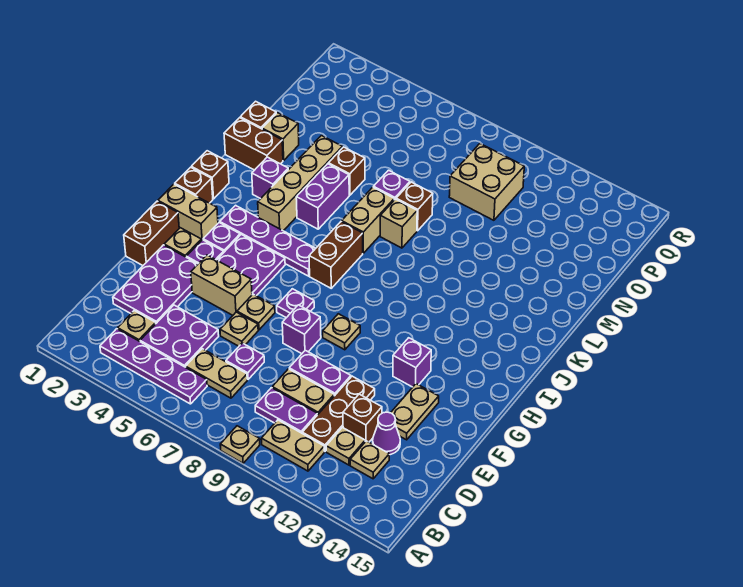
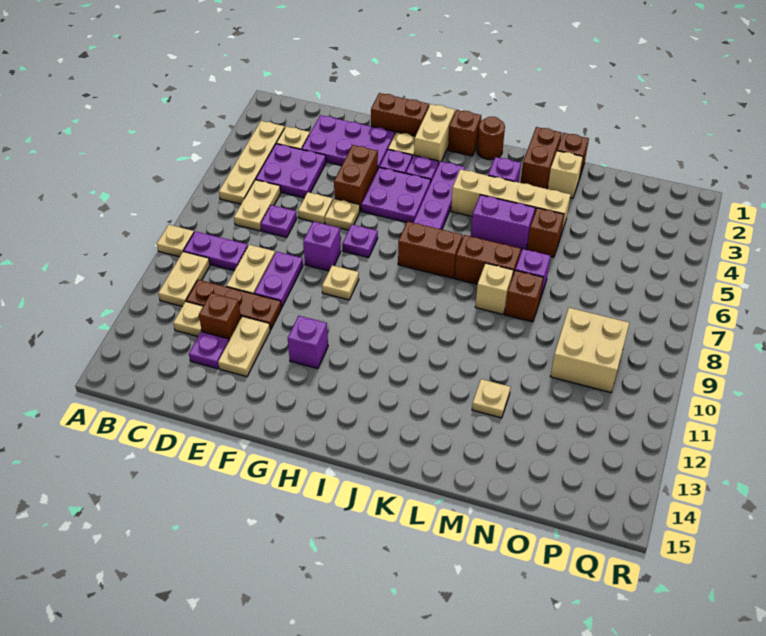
purple plate B3:B6 level 1 -> tan plate B3:B6 level 1
purple plate C9:C10 level 1 -> purple plate B9:C9 level 1
tan plate C13 level 1 -> tan plate M12 level 1
purple cone D13 level 1 -> purple plate D13 level 1
tan plate E13:F13 level 1 -> tan plate E12:E13 level 1
tan brick F4:F5 level 1 -> brown brick F4:F5 level 1
brown brick J1 level 1 -> brown round brick J1 level 1
tan brick K7:L7 level 1 -> brown brick K7:L7 level 1

